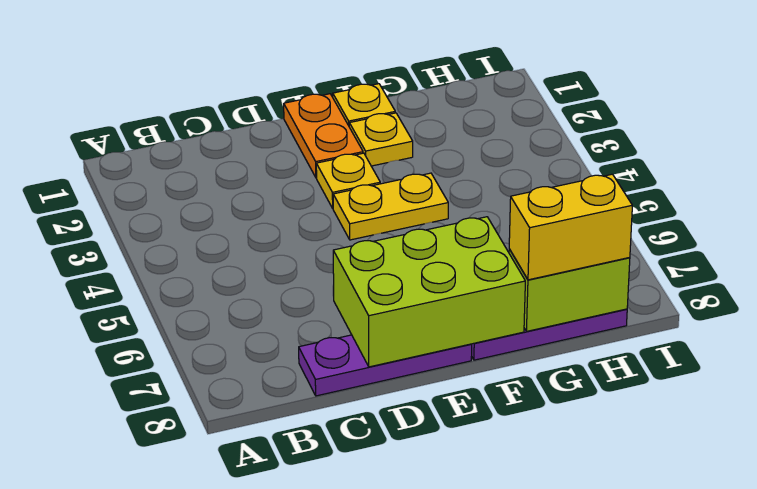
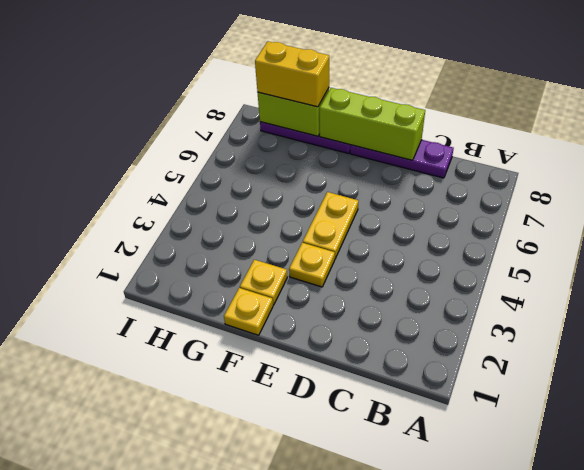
lime brick D7:F8 level 2 -> lime brick D8:F8 level 2
orange plate E1:E2 level 1 -> none
yellow plate E4:F4 level 1 -> yellow plate E4:E5 level 1

